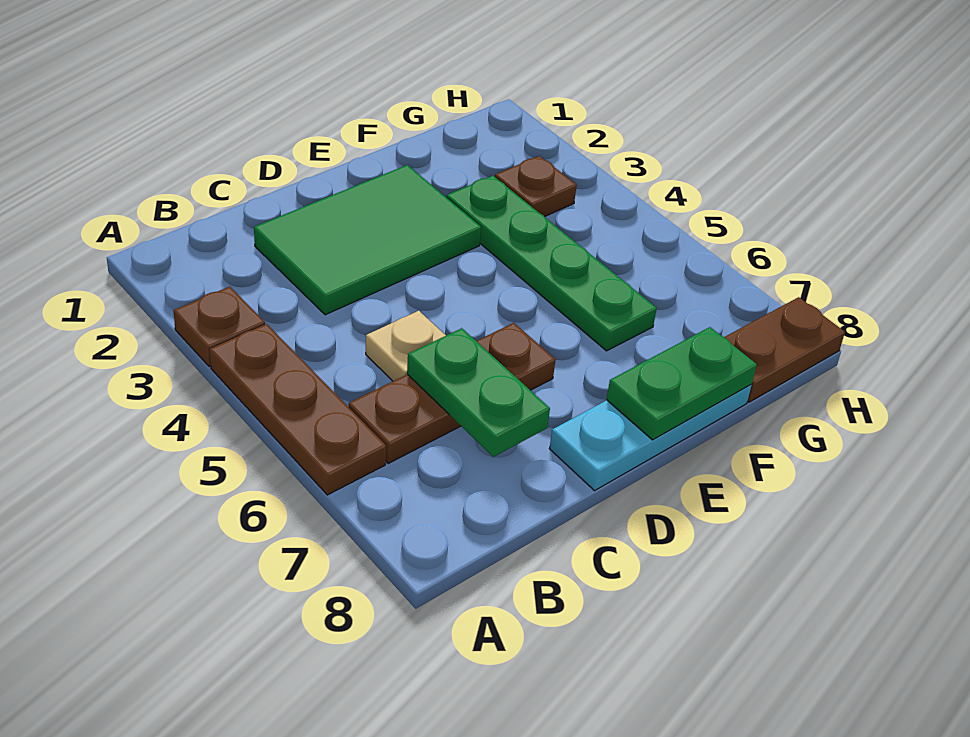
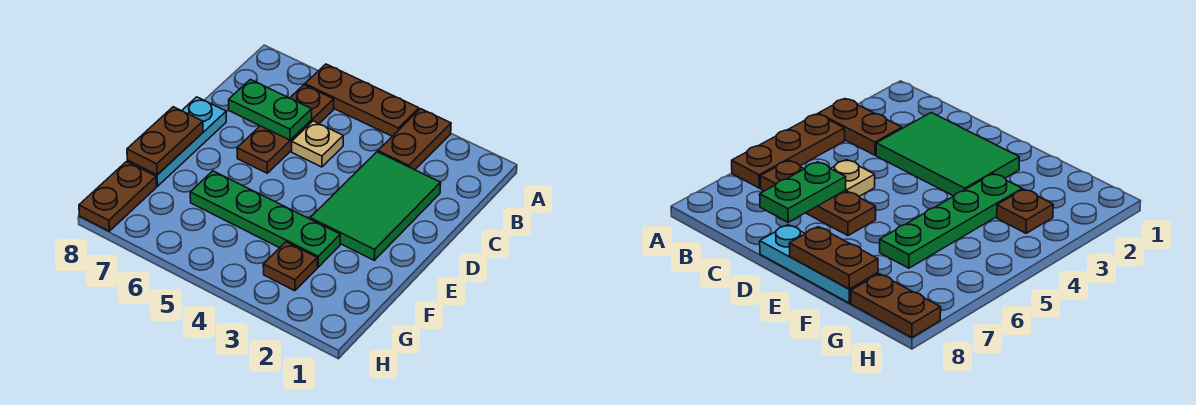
brown plate A3 level 1 -> brown plate A3:B3 level 1
green plate E8:F8 level 2 -> brown plate E8:F8 level 2

